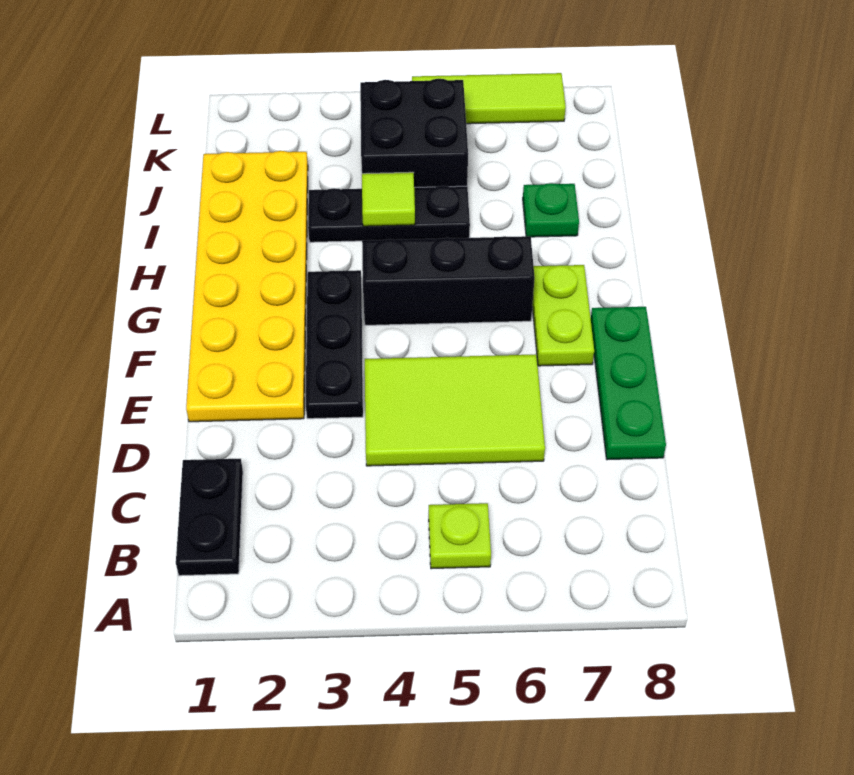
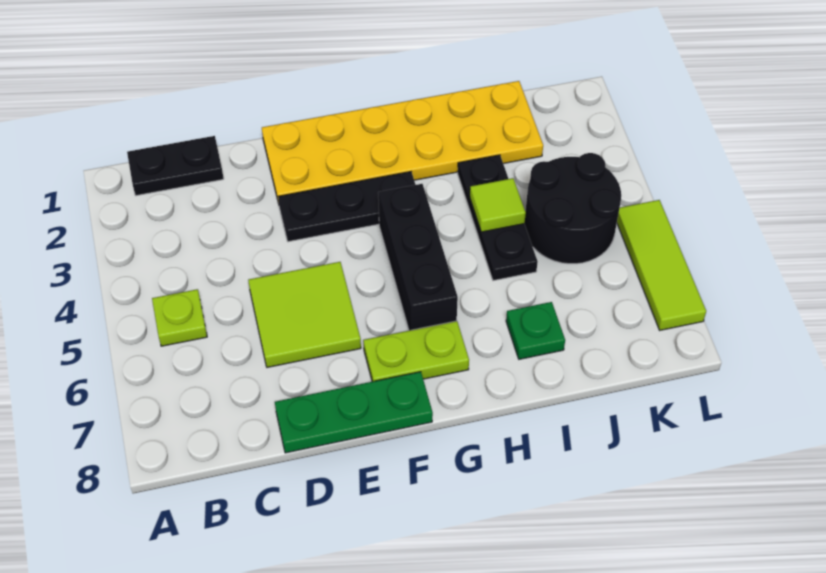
lime tile D4:E6 level 1 -> lime tile D5:E6 level 1
black brick J4:K5 level 1 -> black round brick J4:K5 level 1

